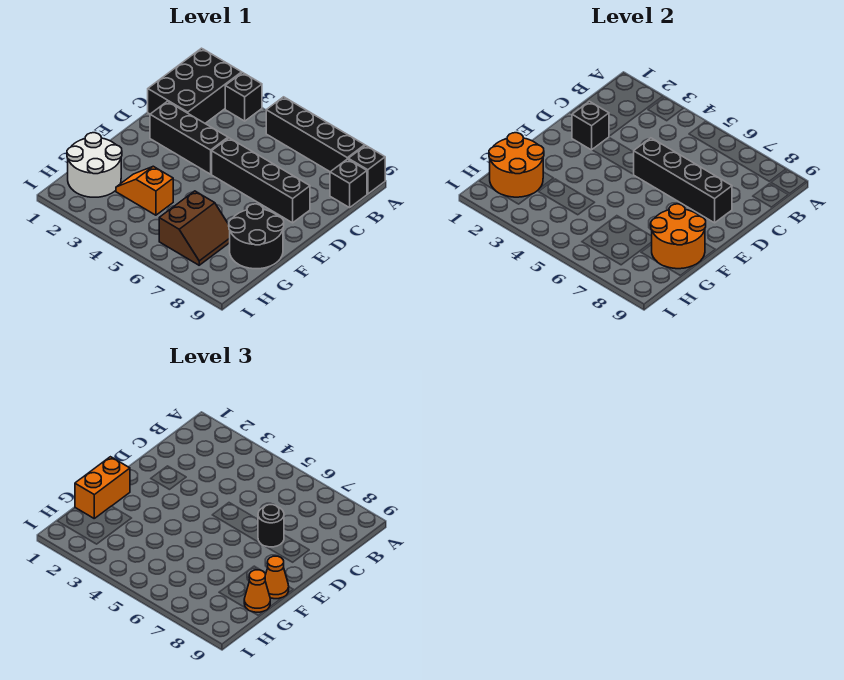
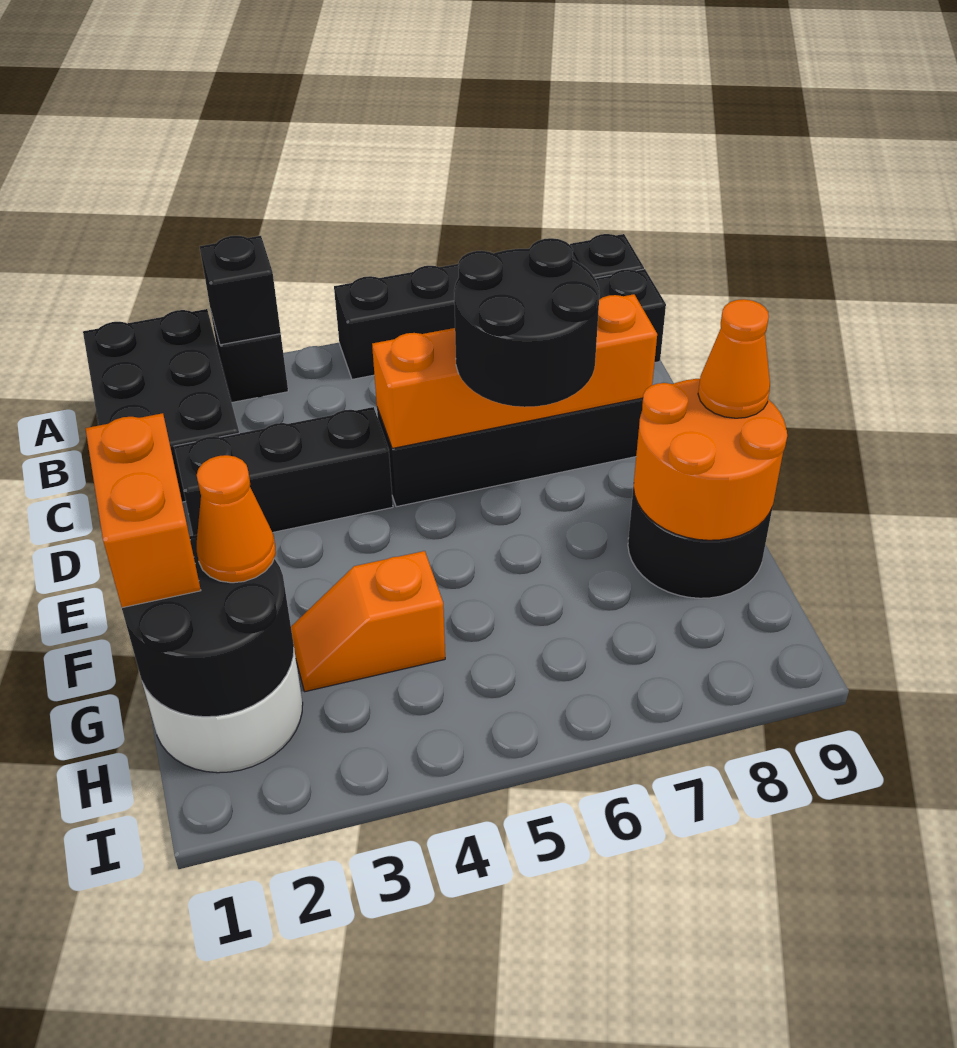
black brick D2 level 2 -> black brick A3 level 2
black brick D5:D8 level 2 -> orange brick D5:D8 level 2
black round brick D7 level 3 -> black round brick D6:E7 level 3
orange round brick G1:H2 level 2 -> black round brick G1:H2 level 2
brown slope G6:H7 level 1 top 6 -> none
orange cone G9 level 3 -> orange cone G2 level 3

